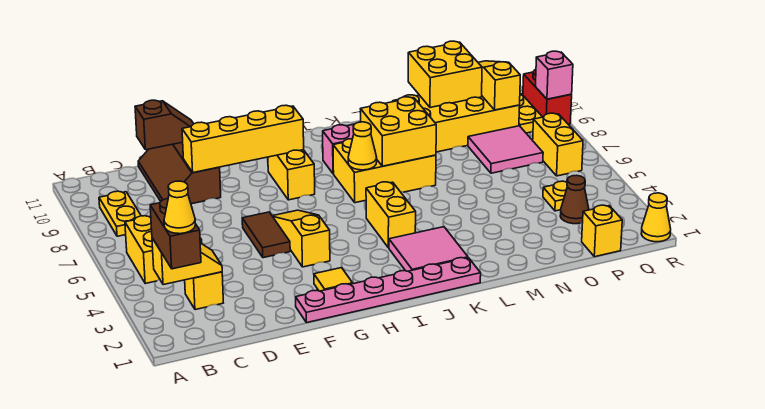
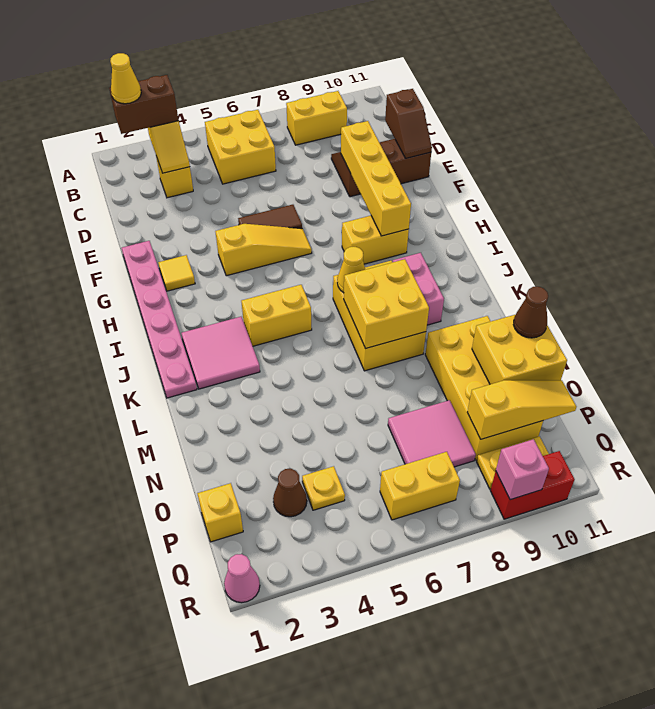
yellow plate B8:B9 level 1 -> yellow brick B8:B9 level 1
none -> brown cone N11 level 3
yellow cone R1 level 1 -> pink cone R1 level 1

